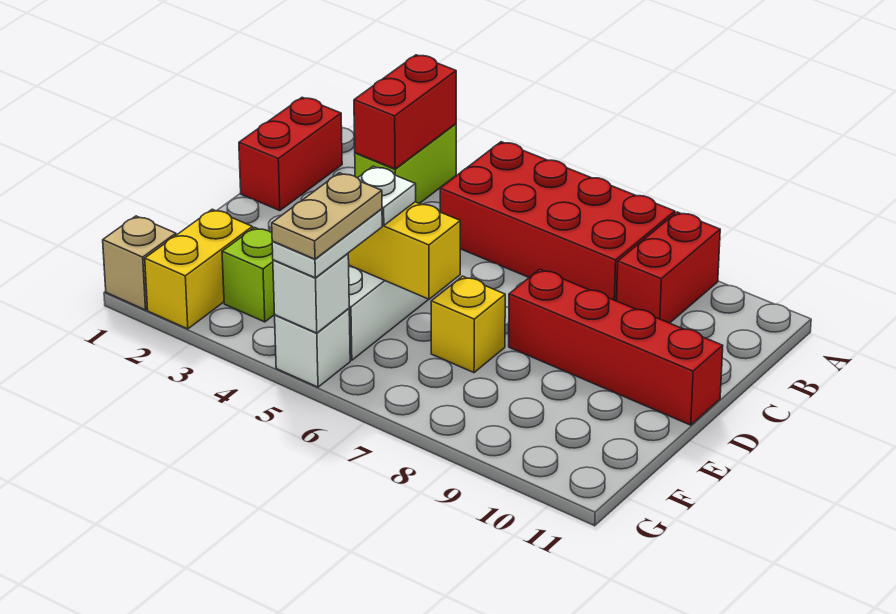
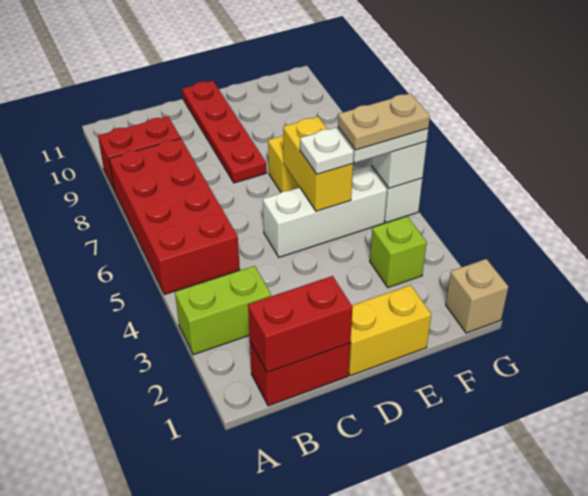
red brick A3:B3 level 2 -> red brick B1:C1 level 2
red brick D8:D11 level 1 -> red plate D8:D11 level 1
yellow brick F2:G2 level 1 -> yellow brick D1:E1 level 1

